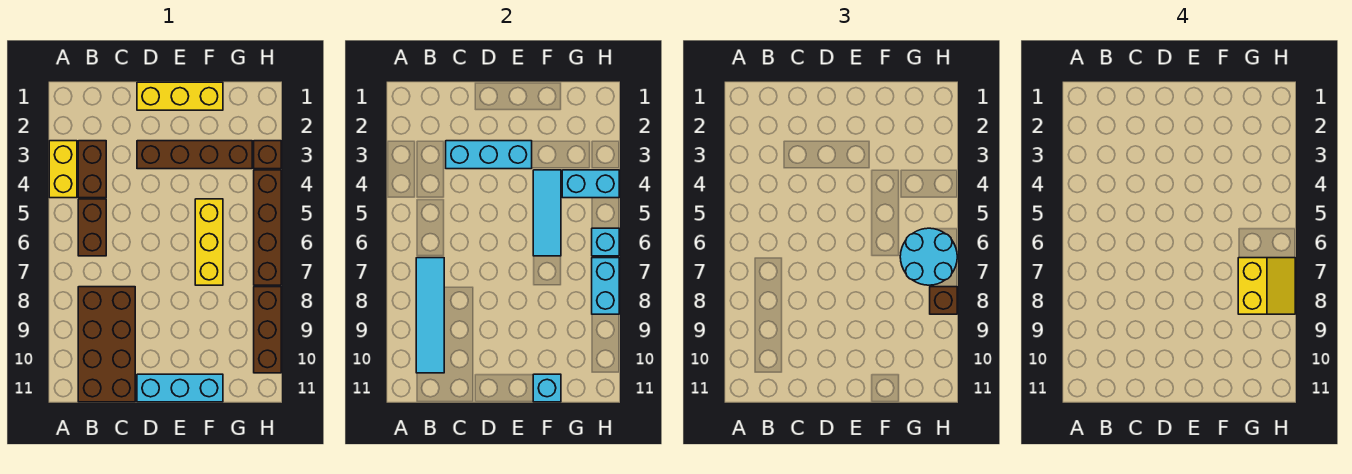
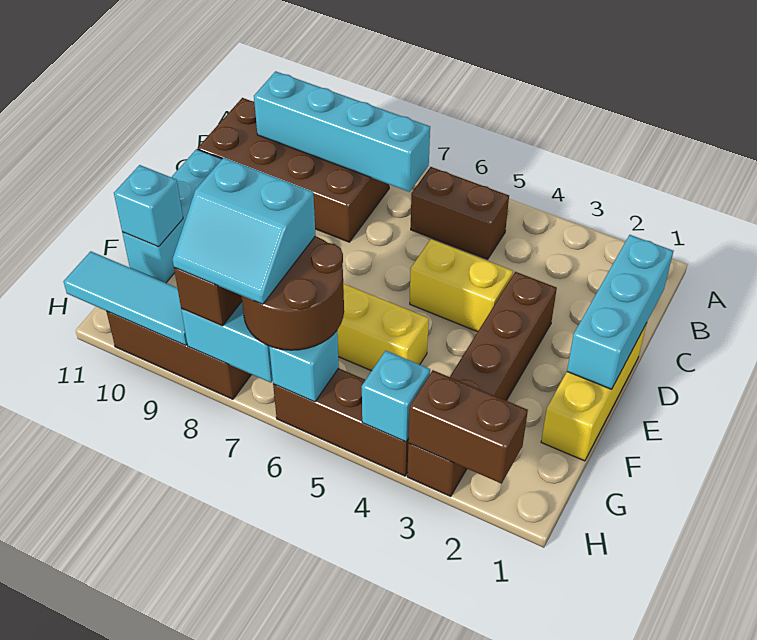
yellow brick A3:A4 level 1 -> yellow brick D4:D5 level 1
brown brick B3:B4 level 1 -> brown brick H2:H3 level 2
cyan tile B7:B10 level 2 -> cyan brick B7:B10 level 2
cyan brick C3:E3 level 2 -> cyan brick C1:E1 level 2
cyan tile F4:F6 level 2 -> cyan tile H9:H11 level 2
cyan brick G4:H4 level 2 -> cyan brick H4 level 2
cyan round brick G6:H7 level 3 -> brown round brick G6:H7 level 3
yellow slope G7:H8 level 4 top G -> cyan slope G7:H8 level 4 top G
brown brick H4:H7 level 1 -> brown brick H4:H6 level 1

